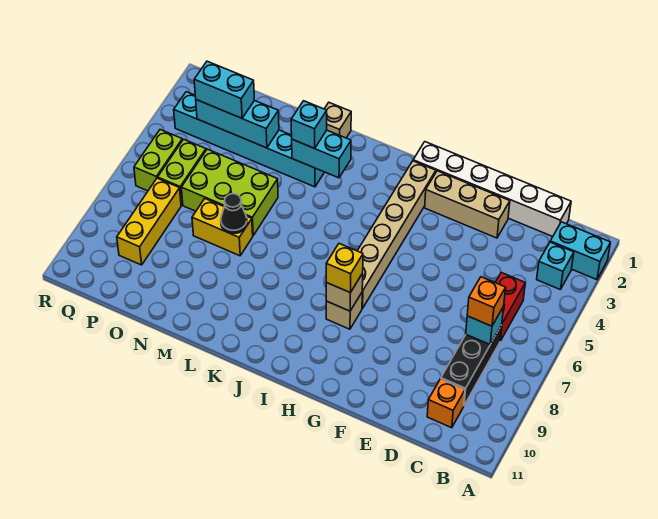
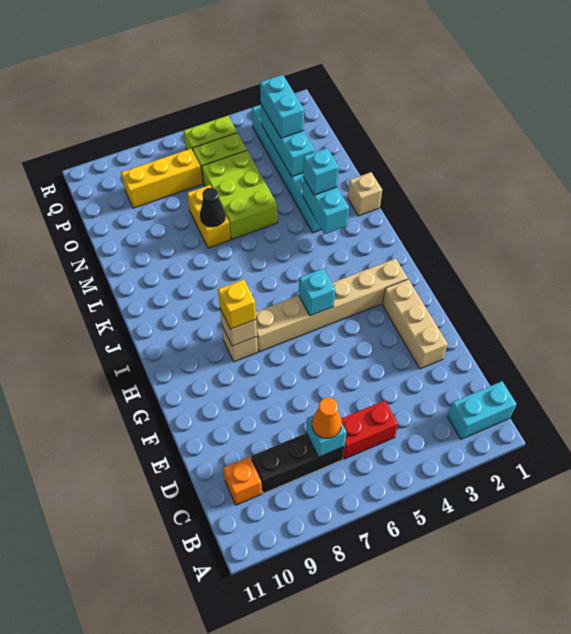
cyan brick A2:B2 level 1 -> cyan brick B1:B2 level 1
cyan brick B3 level 1 -> cyan brick H5 level 2
white brick C1:H1 level 1 -> none
orange brick C7 level 3 -> orange cone C7 level 3

